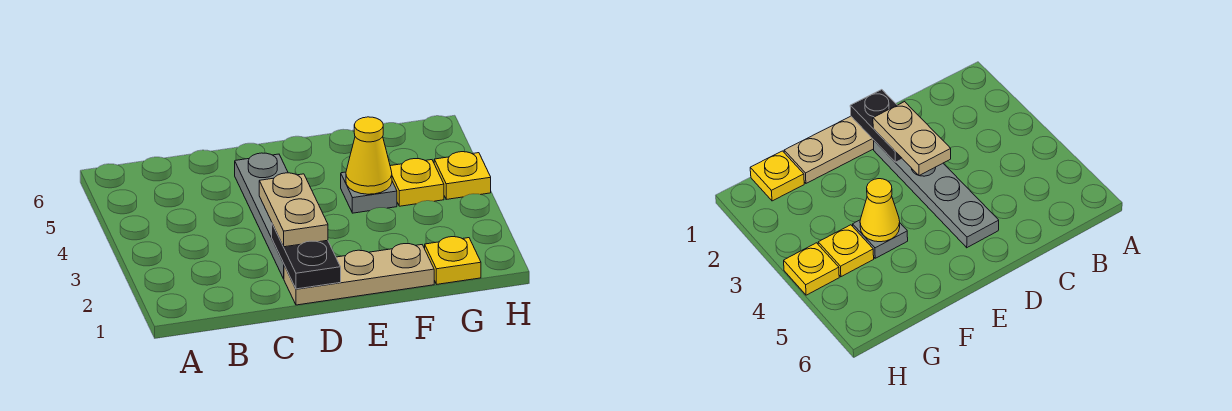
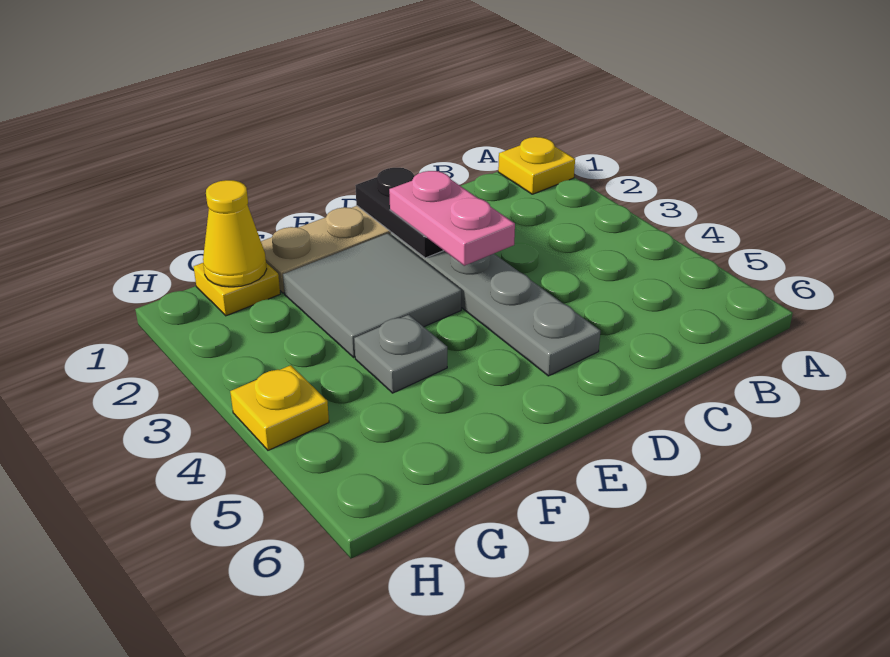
tan plate D2:D3 level 3 -> pink plate D2:D3 level 3
none -> grey tile E2:F3 level 1
yellow cone F4 level 2 -> yellow cone G1 level 2
yellow plate G4 level 1 -> yellow plate A1 level 1

